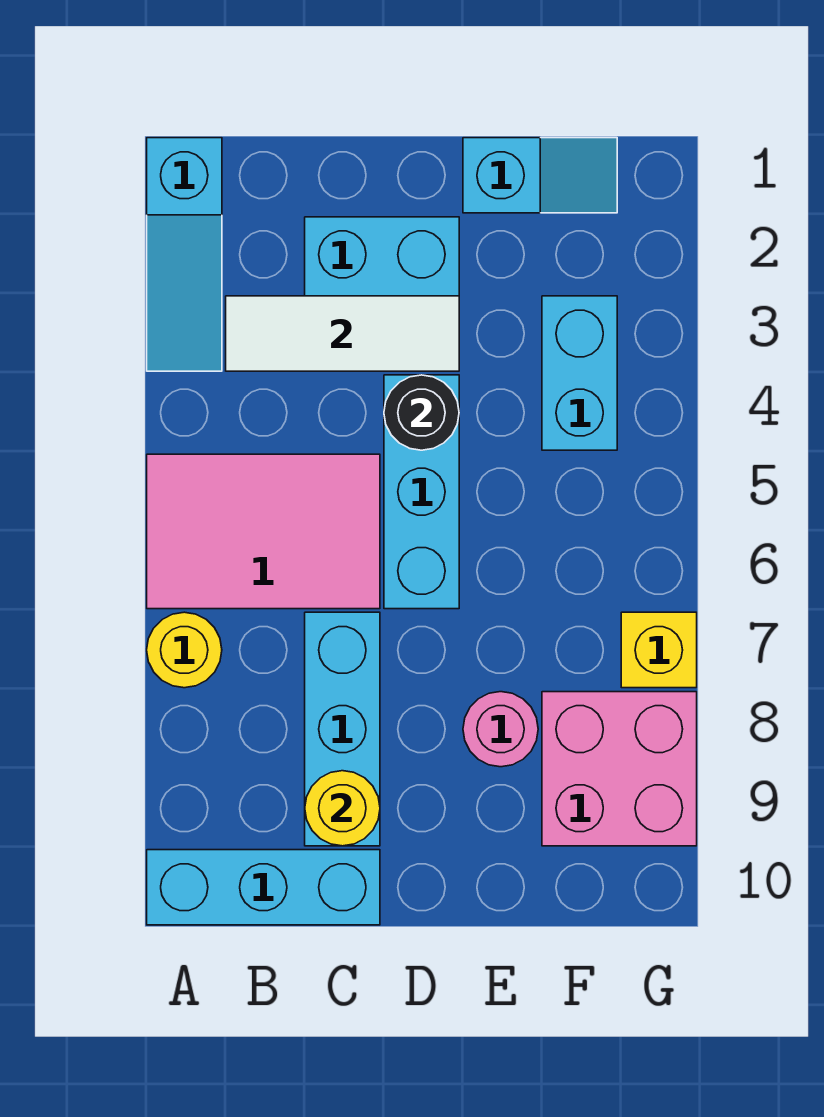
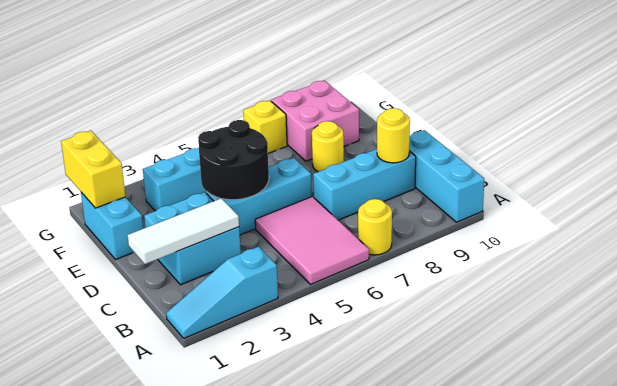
cyan slope A1:A3 level 1 top 1 -> cyan slope A1:A3 level 1 top 3
white tile B3:D3 level 2 -> white tile C1:C3 level 2
black round brick D4 level 2 -> black round brick D4:E5 level 2
cyan slope E1:F1 level 1 top E -> cyan brick E1:F1 level 1
pink round brick E8 level 1 -> yellow round brick E8 level 1
none -> yellow brick F1:G1 level 2

